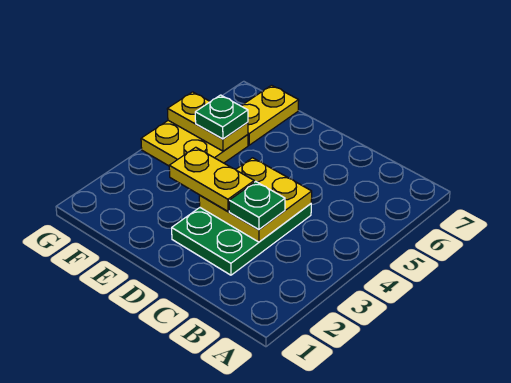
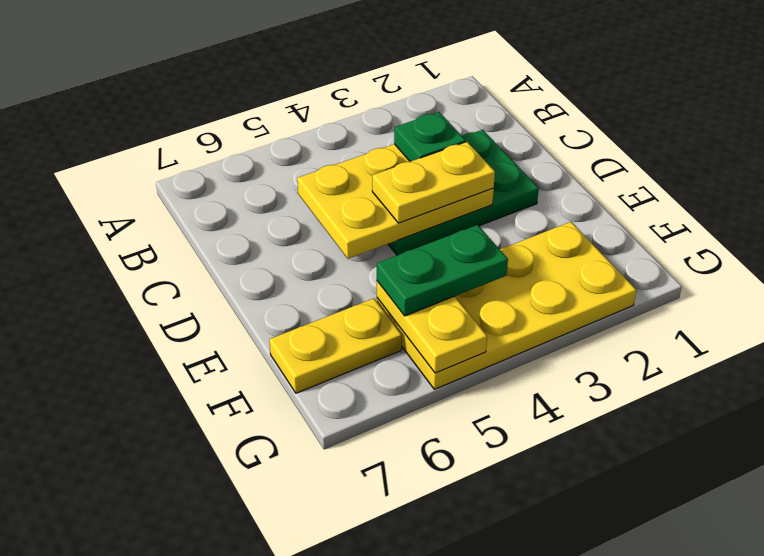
yellow plate C3:D4 level 2 -> yellow plate C3:D5 level 2
yellow plate D3:E3 level 3 -> yellow plate D3:D4 level 3
yellow plate F4:G5 level 1 -> yellow plate F2:G5 level 1
green plate F5 level 3 -> green plate F4:F5 level 3

